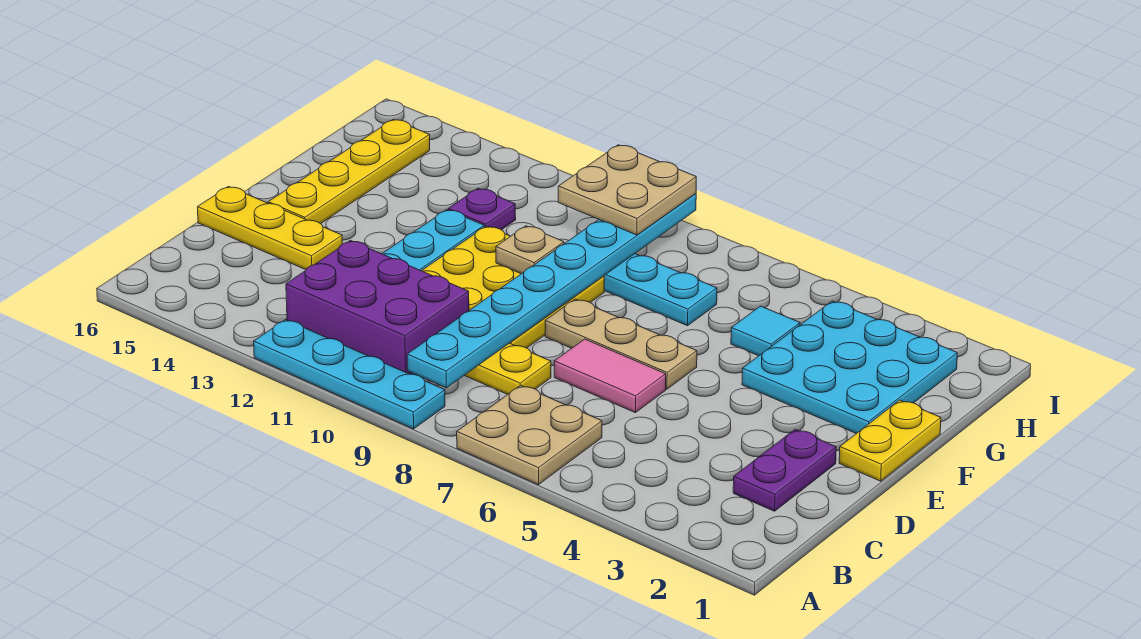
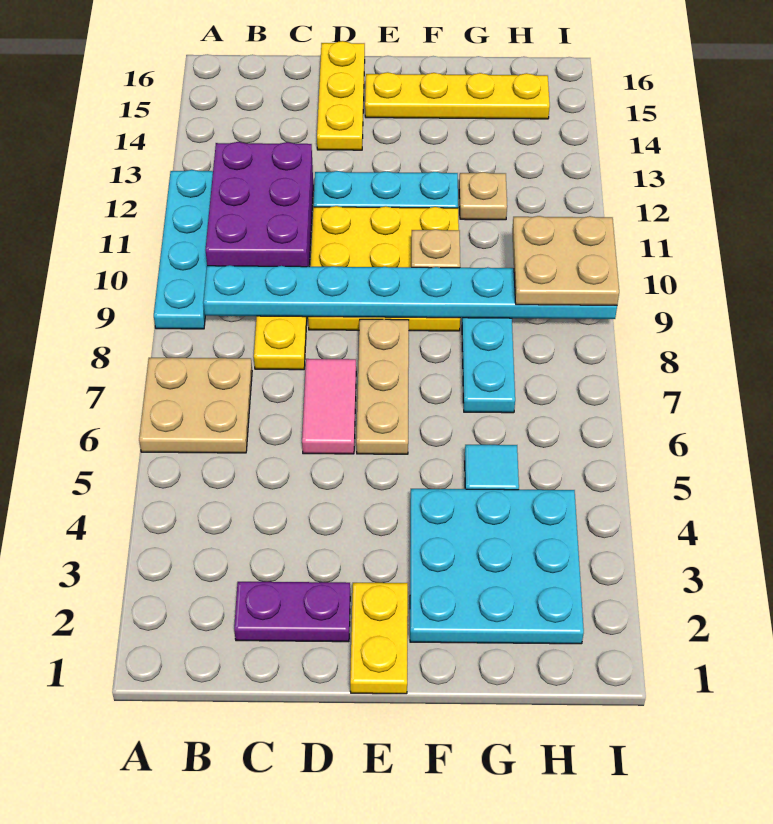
yellow plate E1:F1 level 1 -> yellow plate E1:E2 level 1
purple plate G12 level 1 -> tan plate G12 level 1

